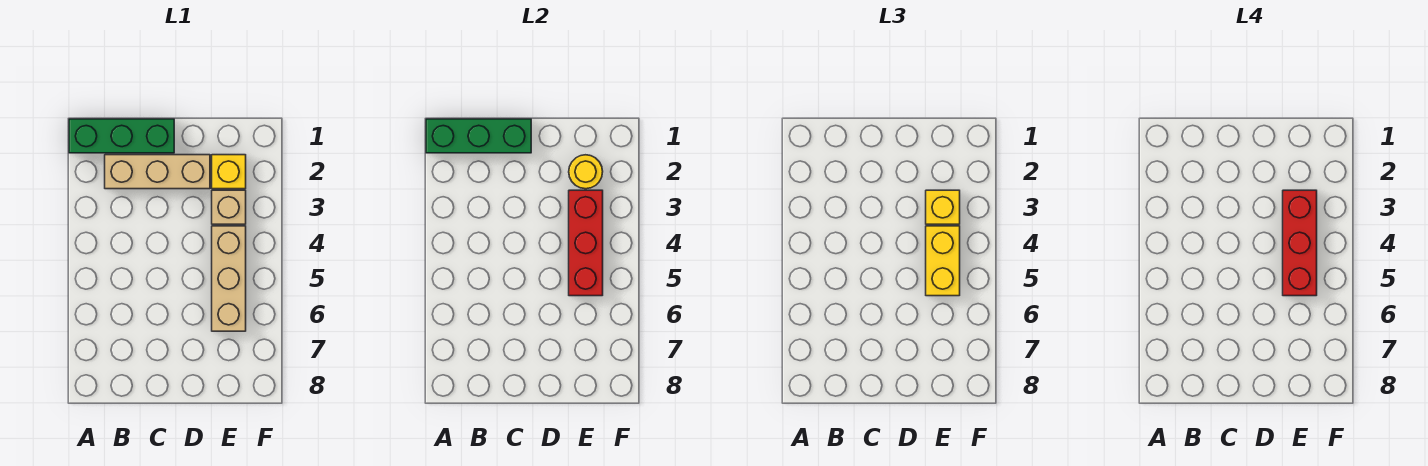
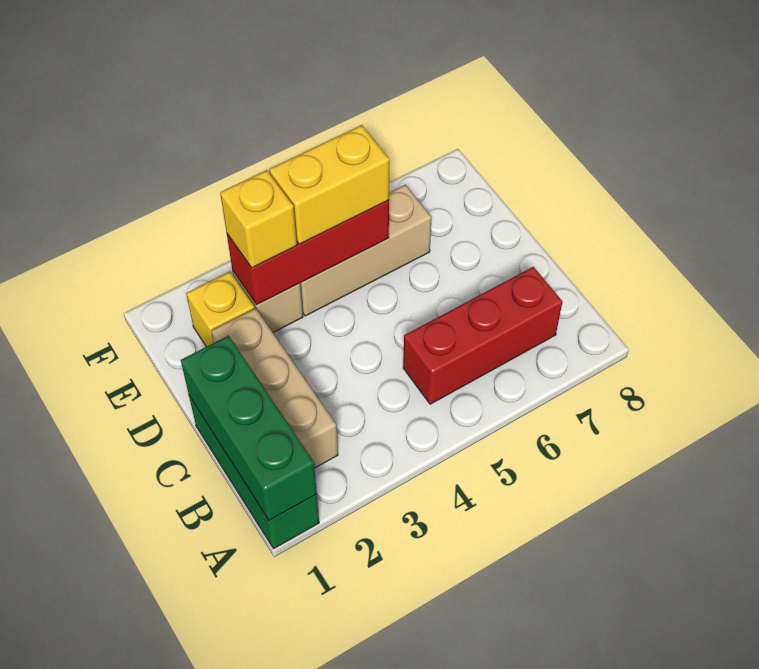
yellow round brick E2 level 2 -> none
red brick E3:E5 level 4 -> red brick B5:B7 level 1

